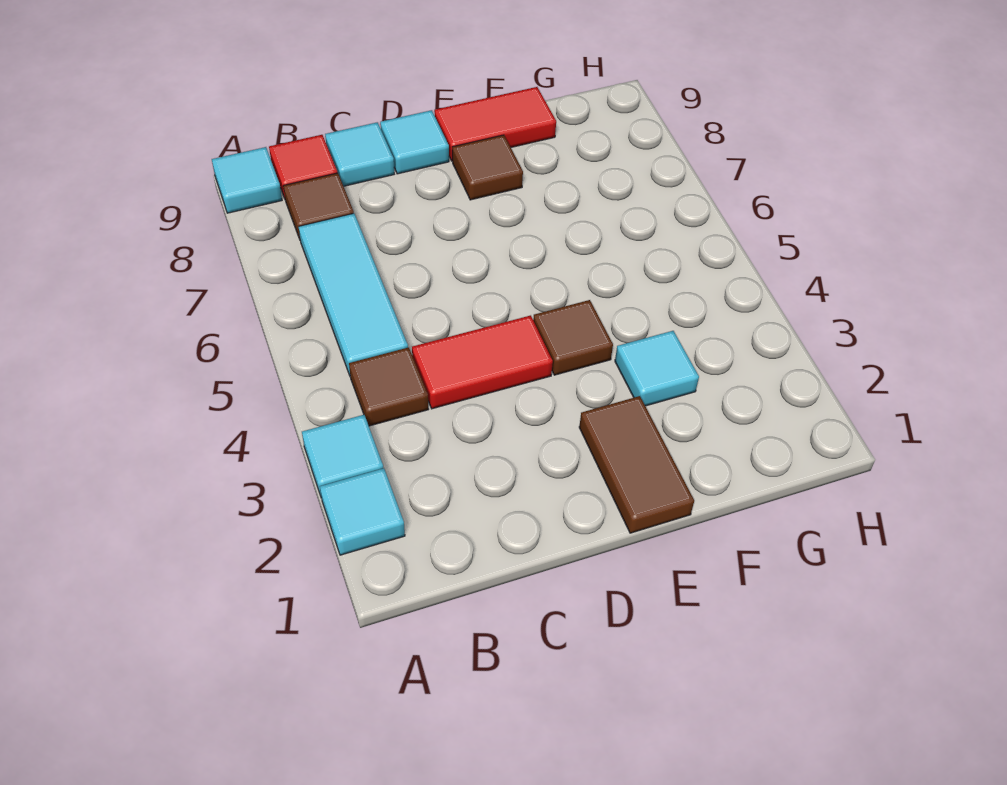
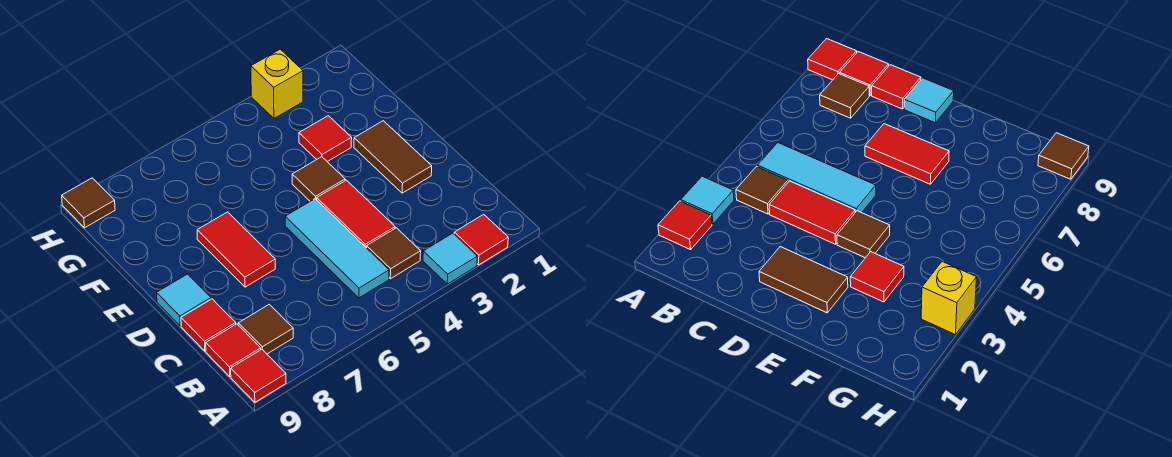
cyan tile A2 level 1 -> red tile A2 level 1
cyan tile A9 level 1 -> red tile A9 level 1
cyan tile B5:B7 level 1 -> cyan tile B5:D5 level 1
cyan tile C9 level 1 -> red tile C9 level 1
brown tile E1:E2 level 1 -> brown tile D2:E2 level 1
brown tile E8 level 1 -> brown tile H9 level 1
red tile E9:F9 level 1 -> red tile D7:E7 level 1
cyan tile F3 level 1 -> red tile F3 level 1
none -> yellow brick H3 level 1

